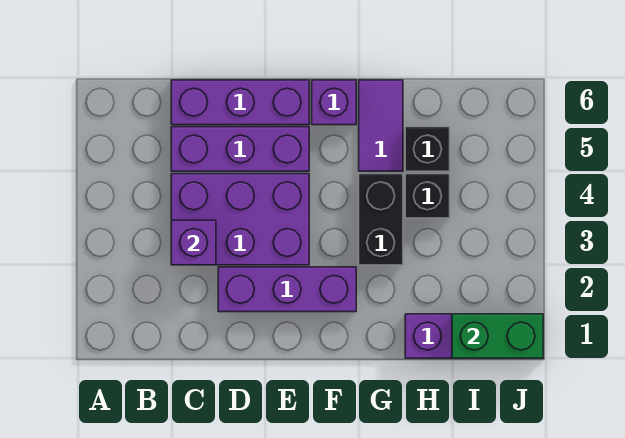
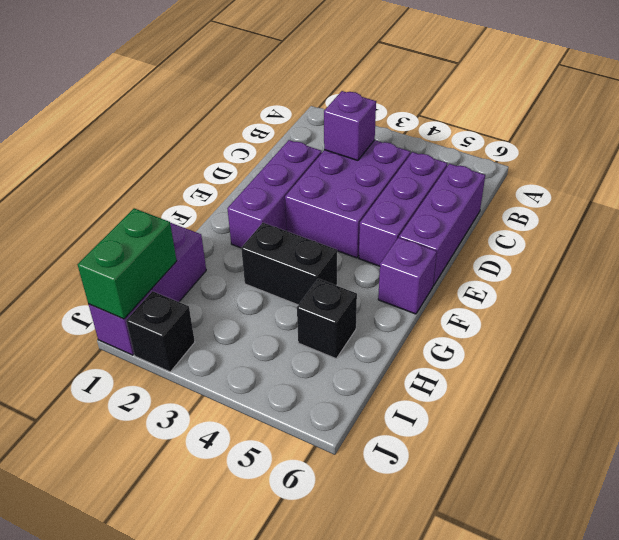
purple tile G5:G6 level 1 -> none
black brick H4 level 1 -> black brick J2 level 1

